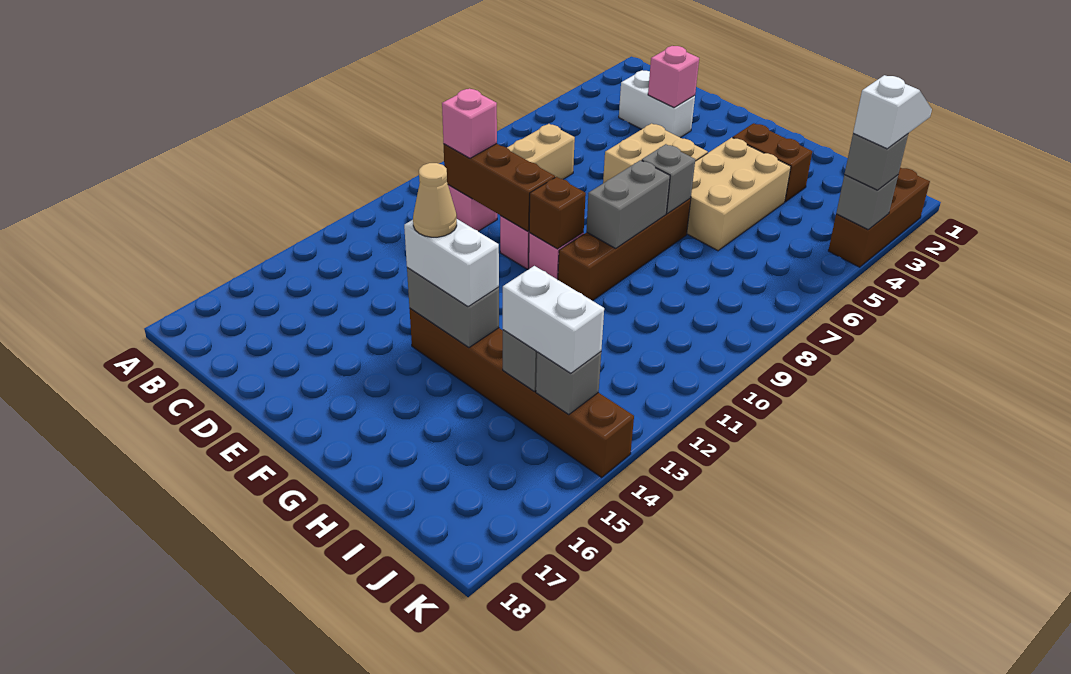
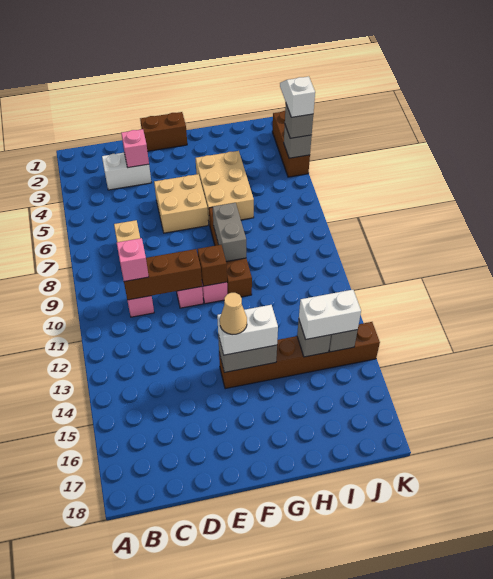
brown brick G3:H3 level 1 -> brown brick E1:F1 level 1
grey brick G7 level 2 -> none

